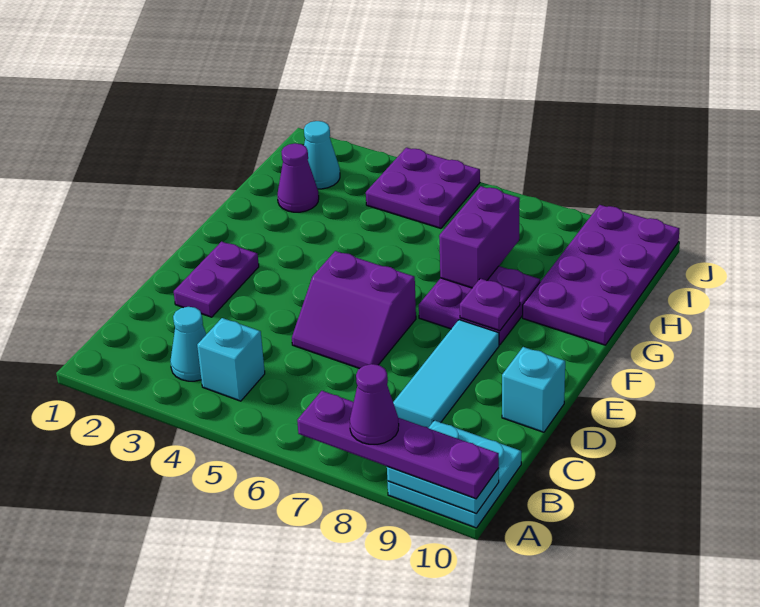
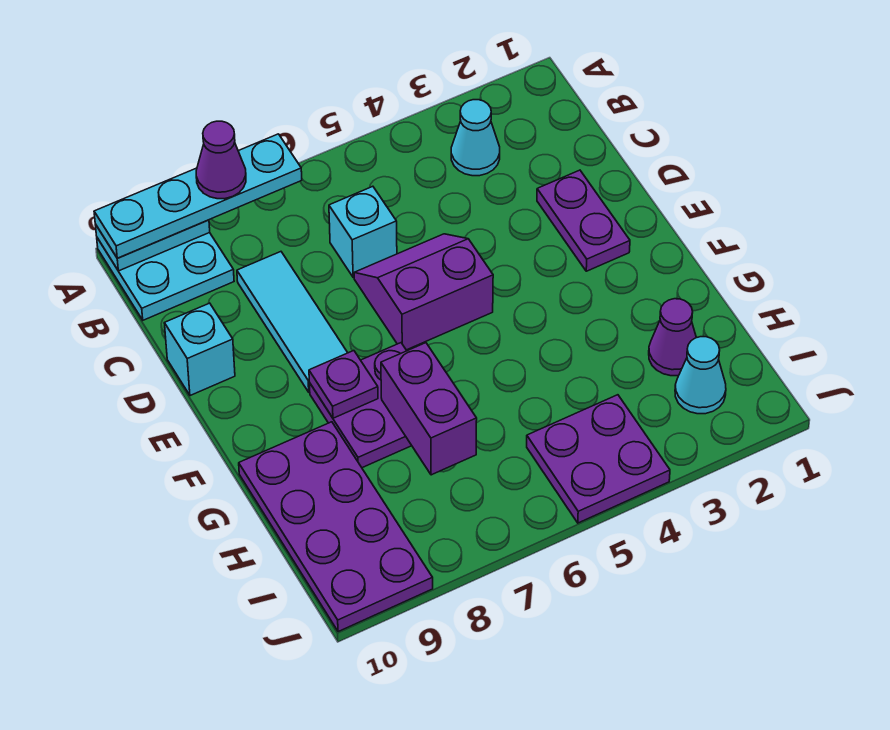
purple plate A7:A10 level 3 -> cyan plate A7:A10 level 3
cyan brick B4 level 1 -> cyan brick C6 level 1

